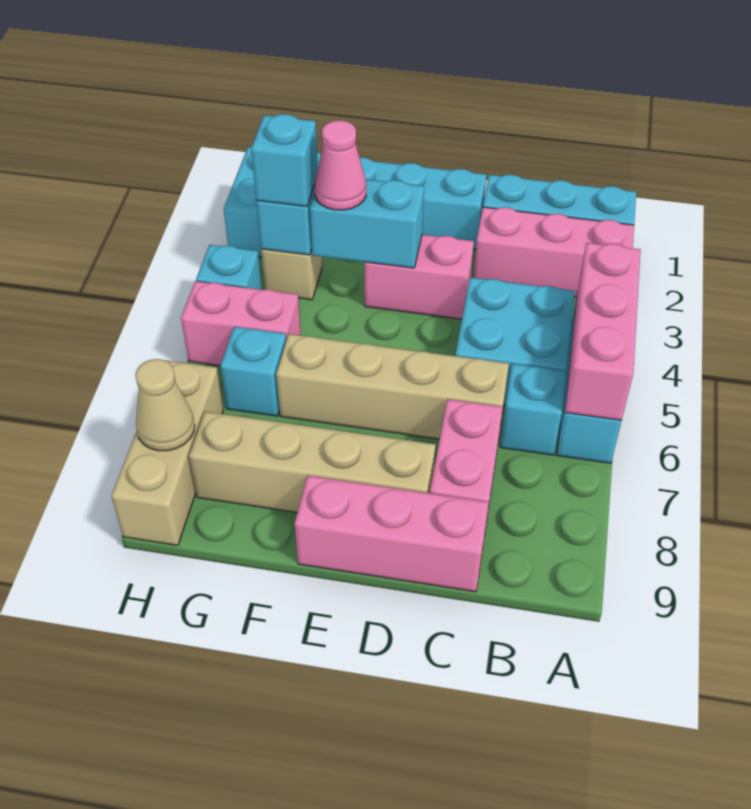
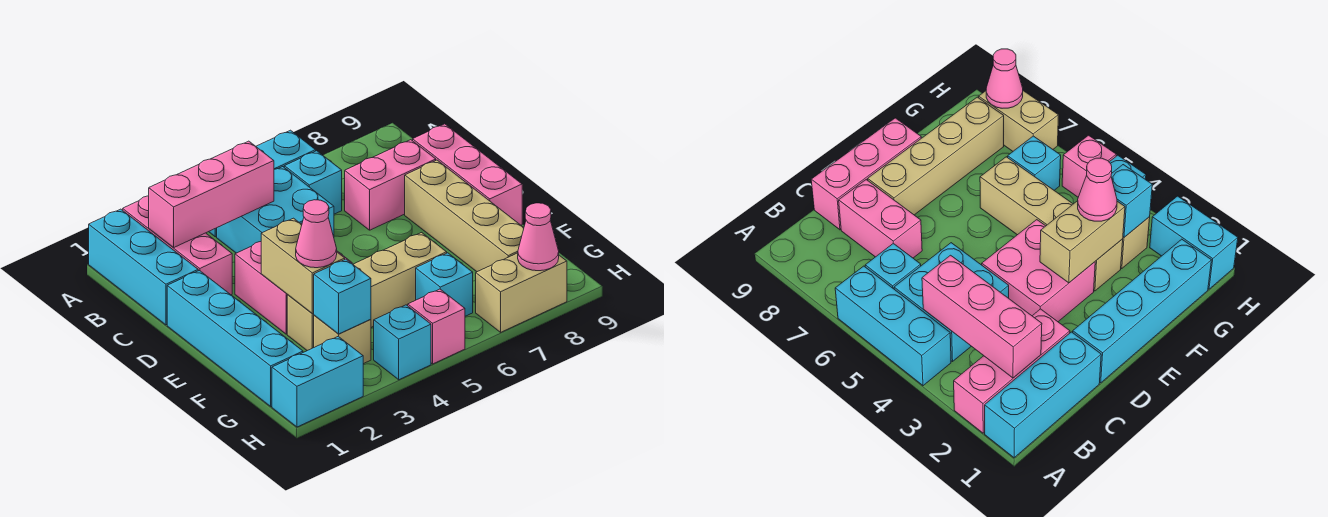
pink brick A4:A6 level 2 -> pink brick B2:B4 level 2
tan brick C6:F6 level 1 -> tan brick F3:F6 level 1
pink brick D3:E3 level 1 -> pink brick D3:E4 level 1
cyan brick E3:F3 level 2 -> tan brick E3:F3 level 2
cyan brick G3 level 3 -> none
pink brick G5:H5 level 1 -> pink brick H5 level 1
tan brick H7:H9 level 1 -> tan brick H7:H8 level 1
tan cone H8 level 2 -> pink cone H8 level 2

